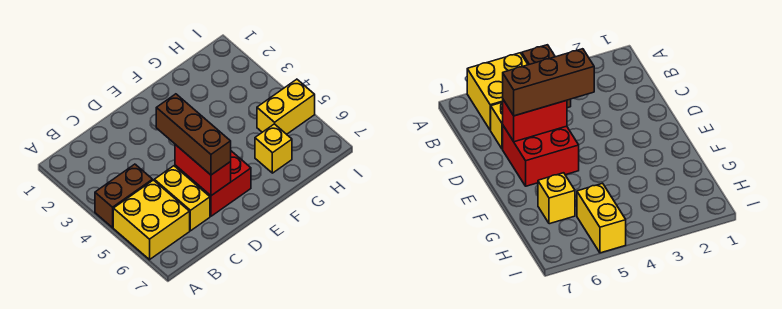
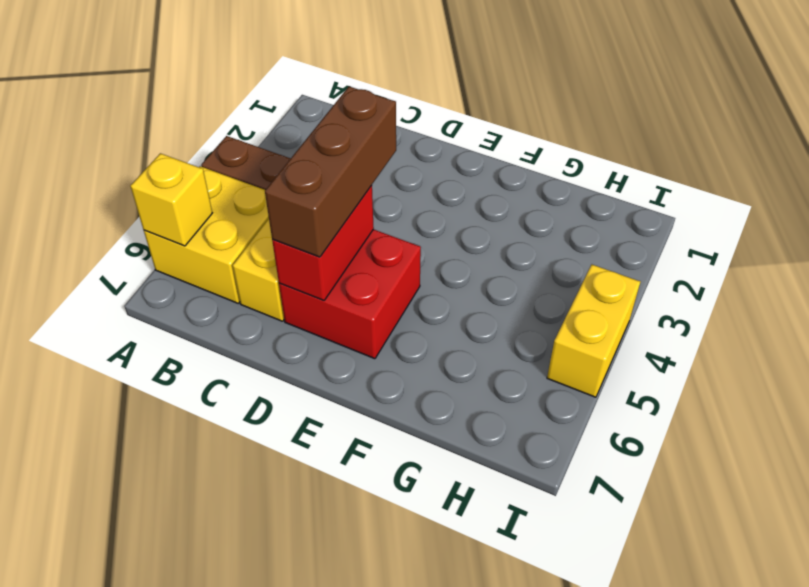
yellow brick G6 level 1 -> yellow brick A6 level 2
yellow brick H5:I5 level 1 -> yellow brick I4:I5 level 1

